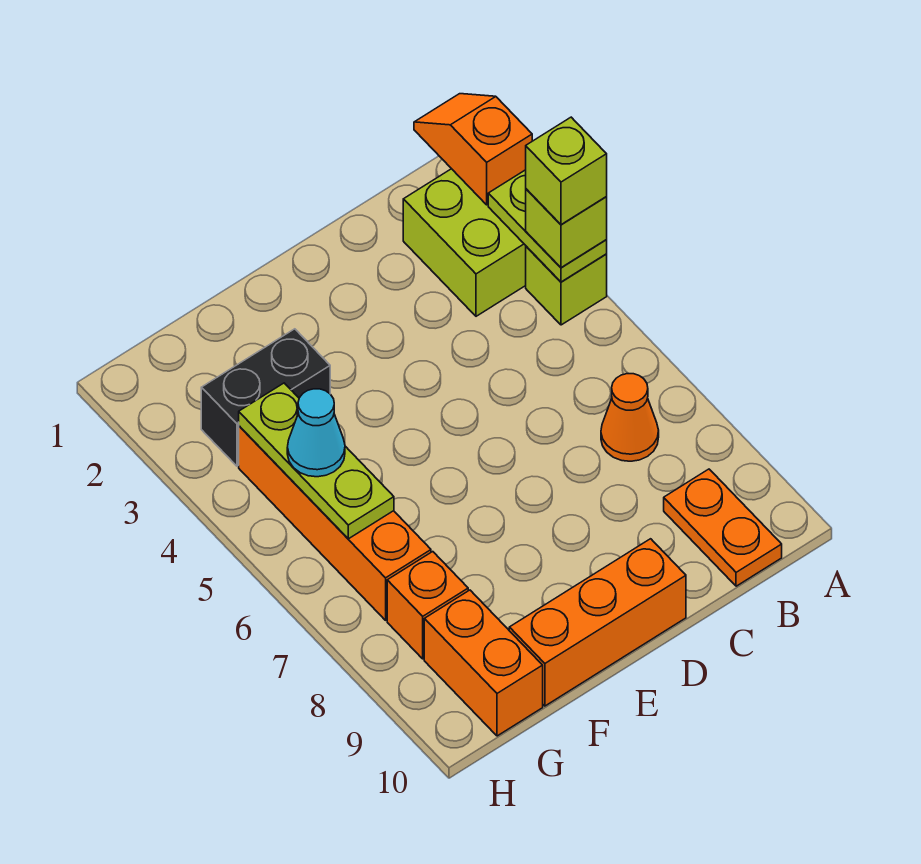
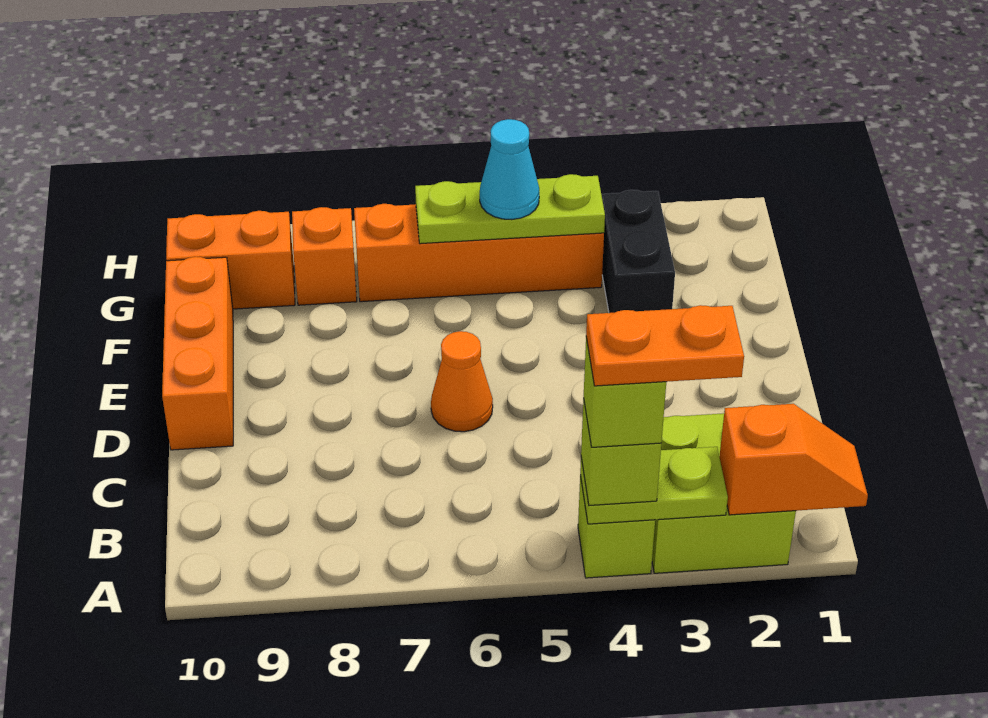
orange cone B7 level 1 -> orange cone D6 level 1
orange plate B9:B10 level 1 -> orange plate A3:A4 level 5

